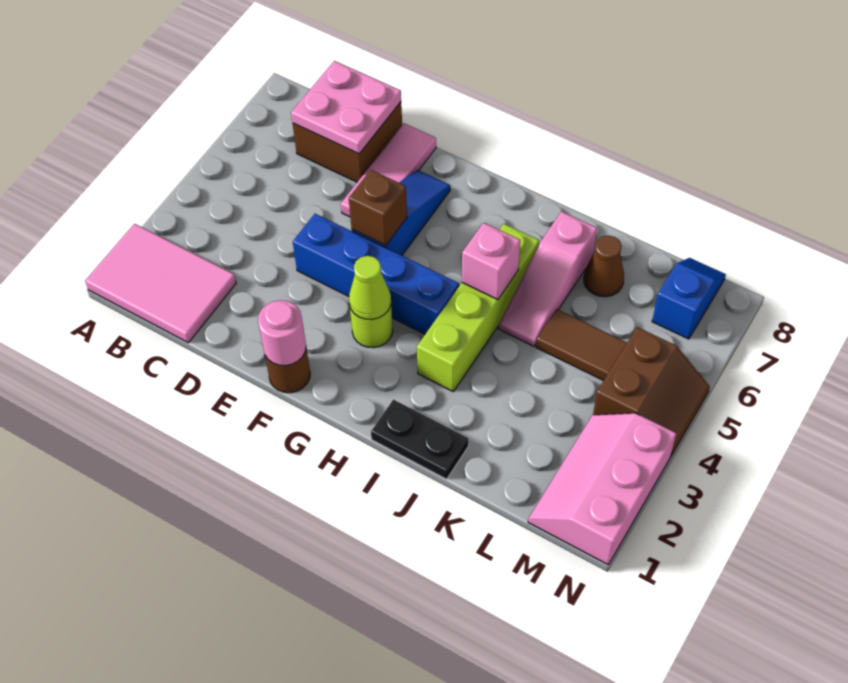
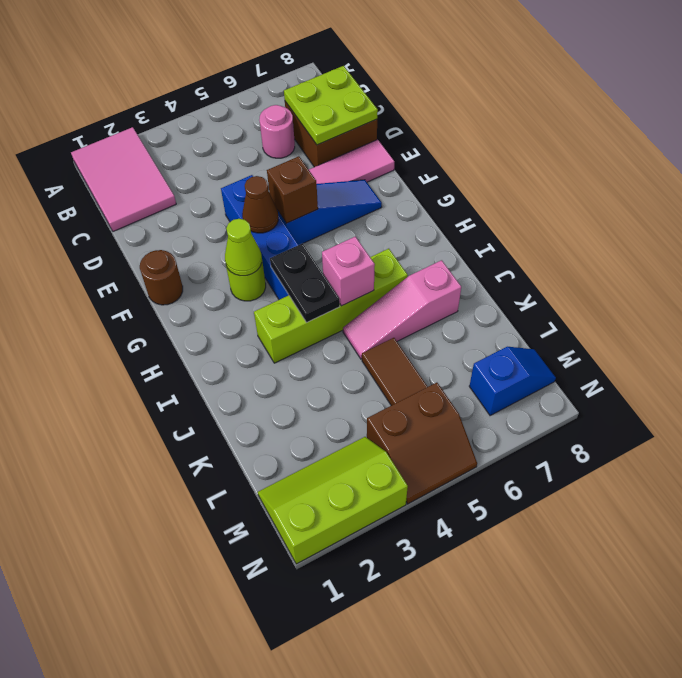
pink plate C7:D8 level 2 -> lime plate C7:D8 level 2
pink round brick F1 level 2 -> pink round brick C6 level 1
black plate I1:J1 level 1 -> black plate H4:I4 level 2
brown cone K7 level 1 -> brown cone F4 level 2
pink slope M1:N3 level 1 top N -> lime slope M1:N3 level 1 top N

